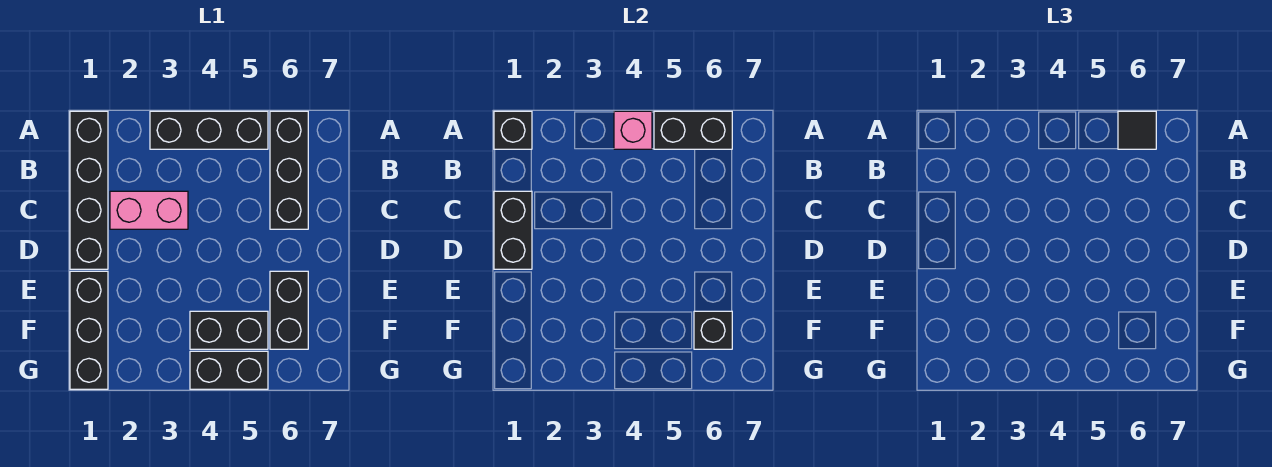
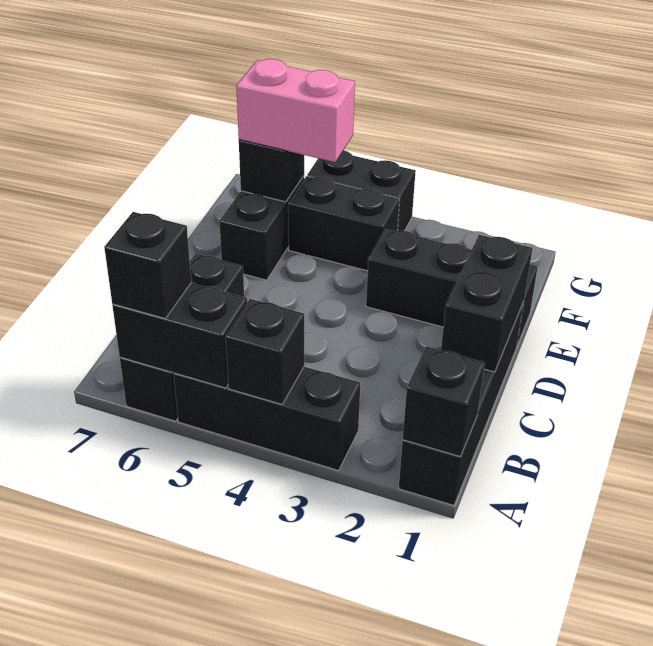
pink brick A4 level 2 -> black brick A4 level 2
black tile A6 level 3 -> black brick A6 level 3
pink brick C2:C3 level 1 -> pink brick F5:F6 level 3
black brick E1:G1 level 1 -> black brick E1:E3 level 1

